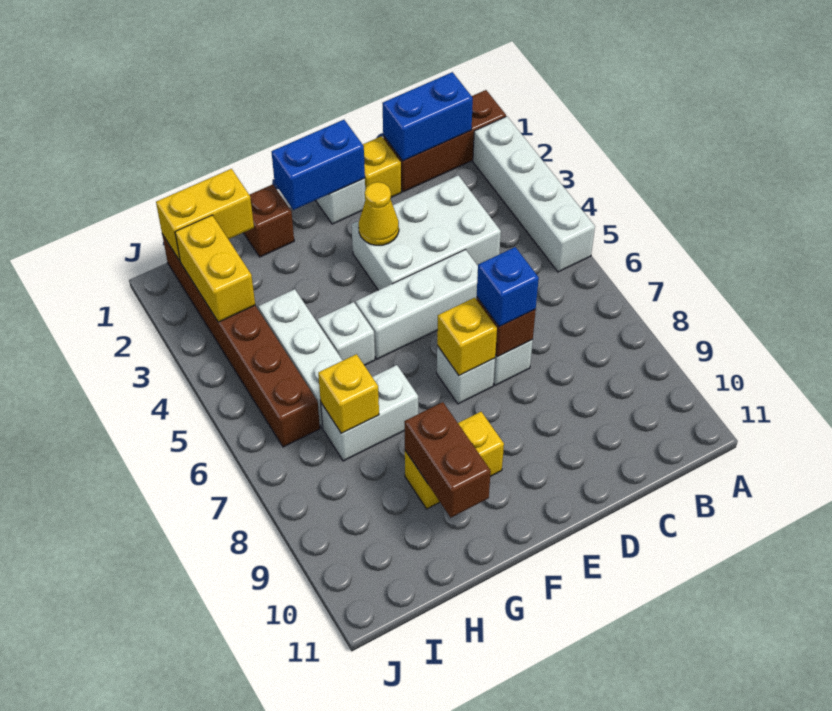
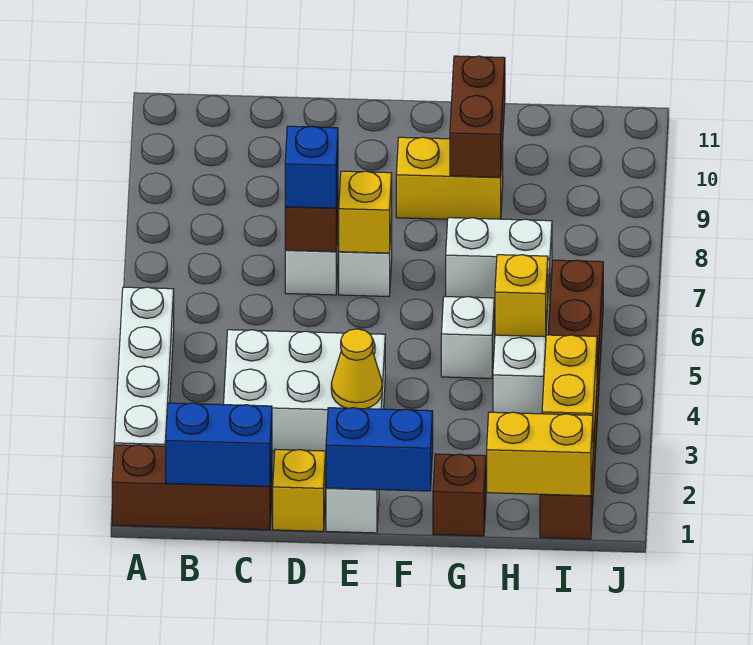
white brick D5:F5 level 1 -> none
yellow brick H7 level 2 -> yellow brick H5 level 2

